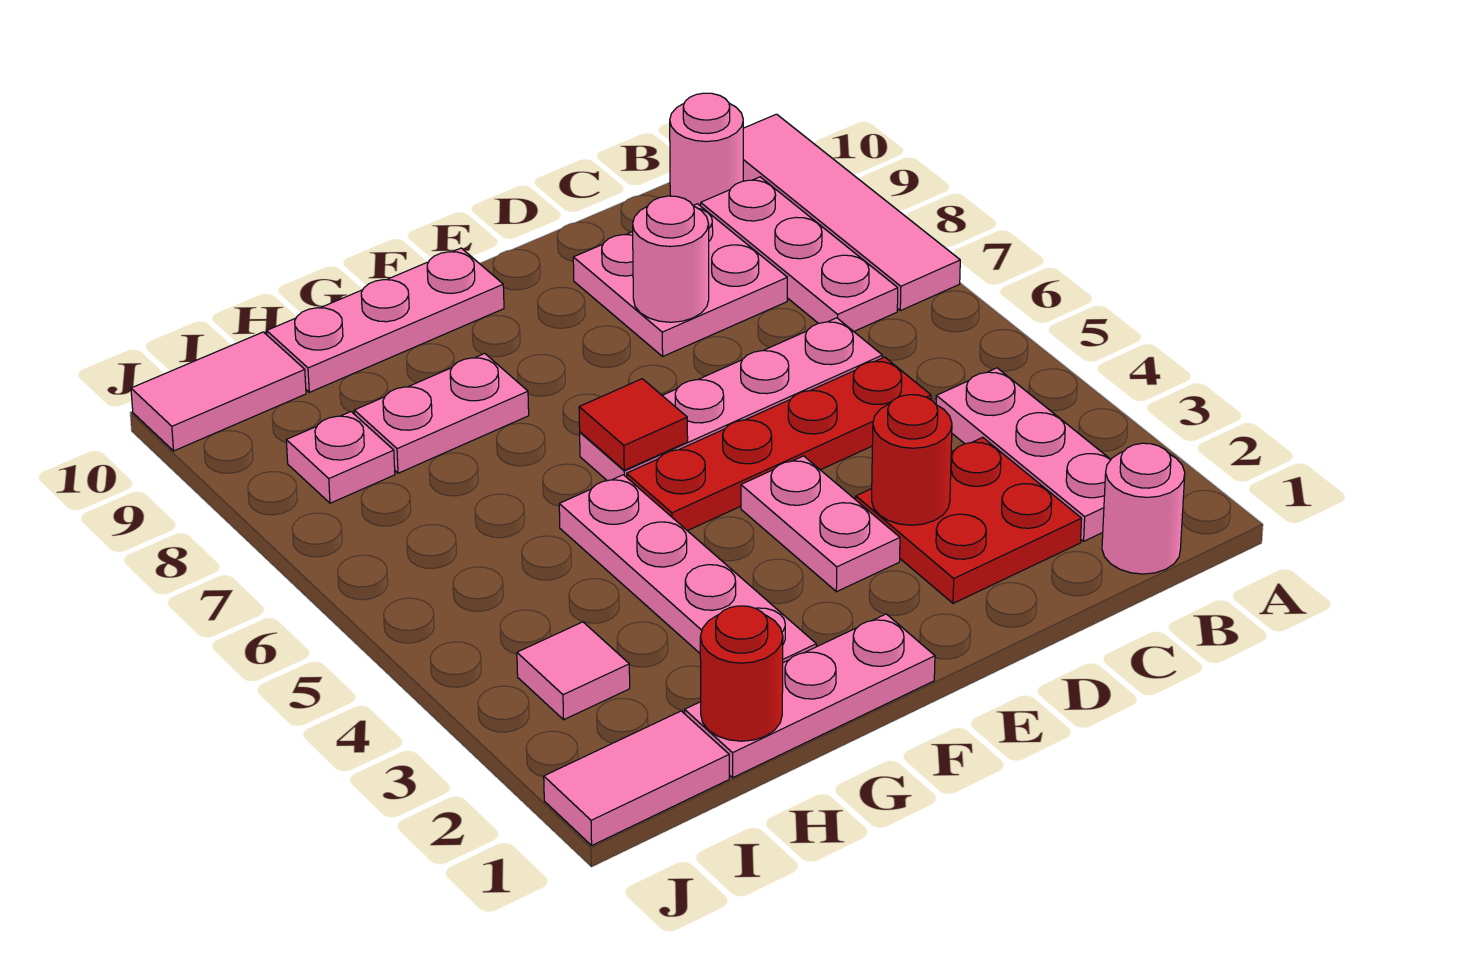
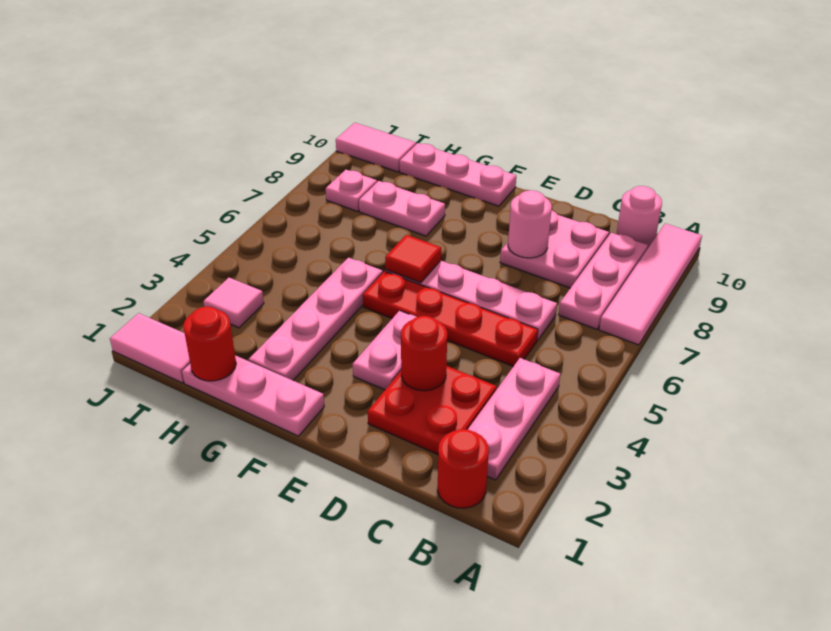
pink round brick B1 level 1 -> red round brick B1 level 1

